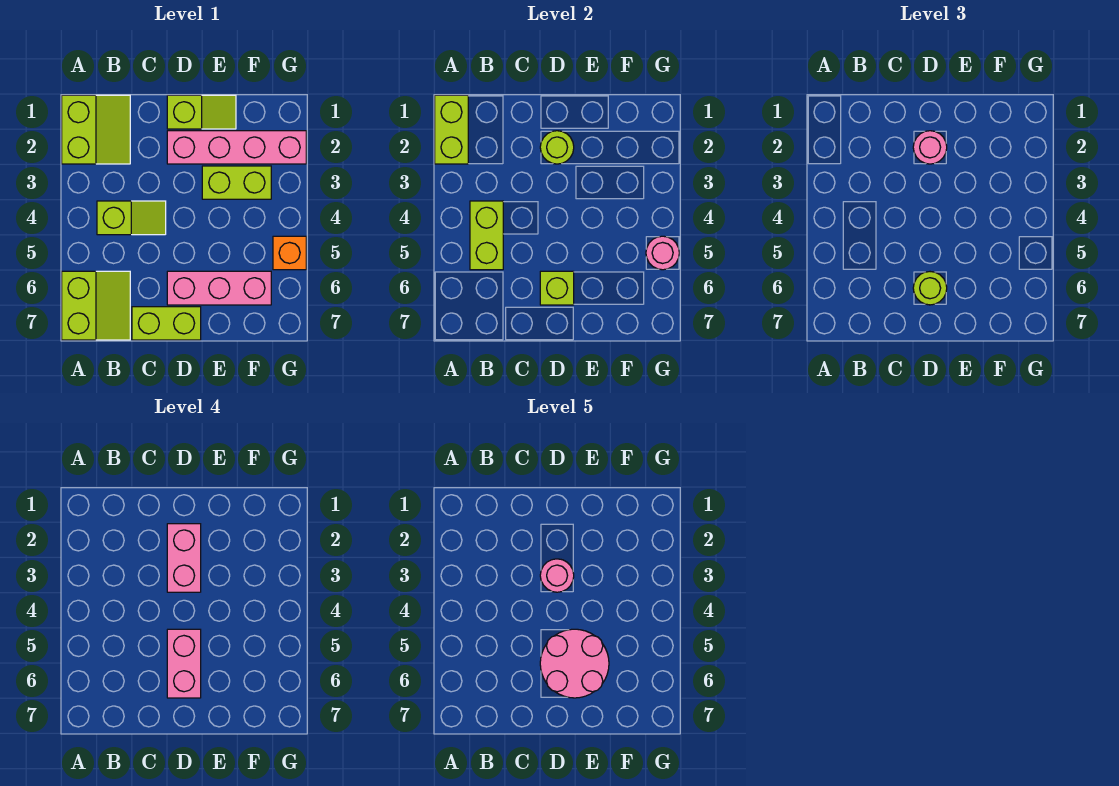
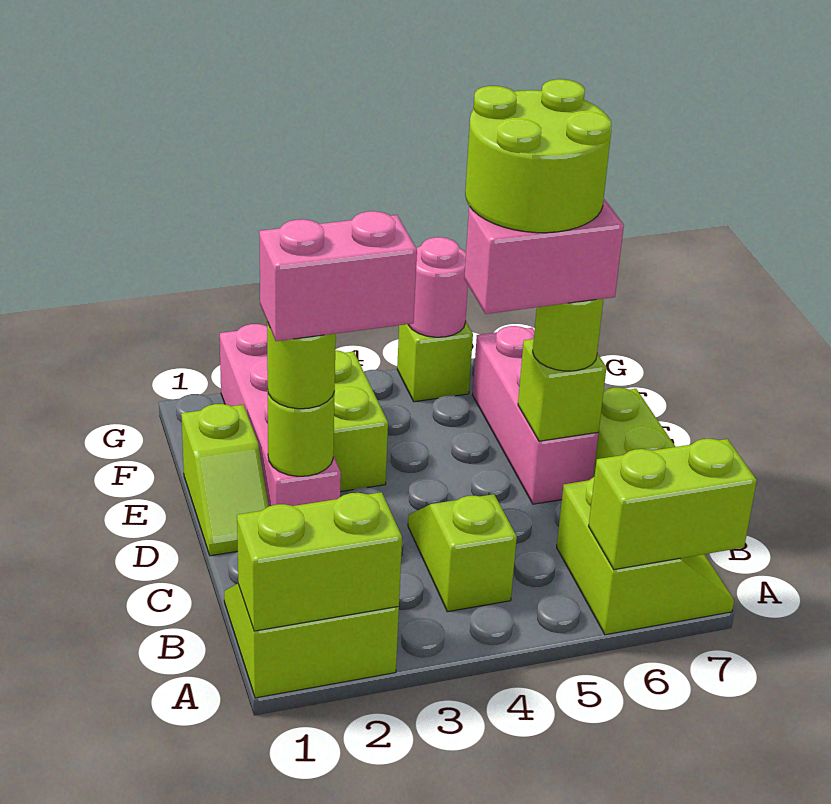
lime slope A6:B7 level 1 top A -> lime slope A6:B7 level 1 top 6
lime brick B4:B5 level 2 -> lime brick A6:A7 level 2
lime slope D1:E1 level 1 top D -> lime slope D1:E1 level 1 top E
pink round brick D2 level 3 -> lime round brick D2 level 3
pink round brick D3 level 5 -> none
pink round brick D5:E6 level 5 -> lime round brick D5:E6 level 5
orange brick G5 level 1 -> lime brick G5 level 1

